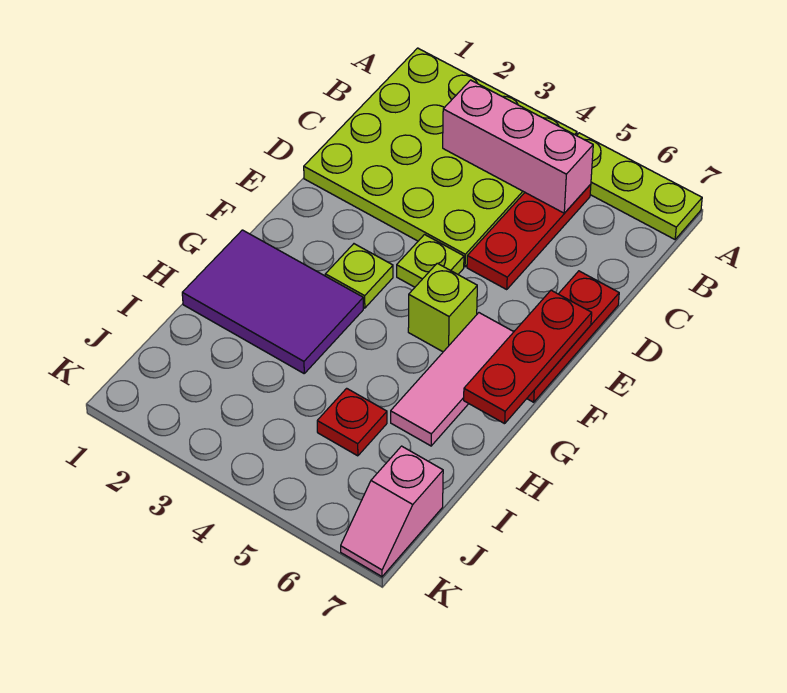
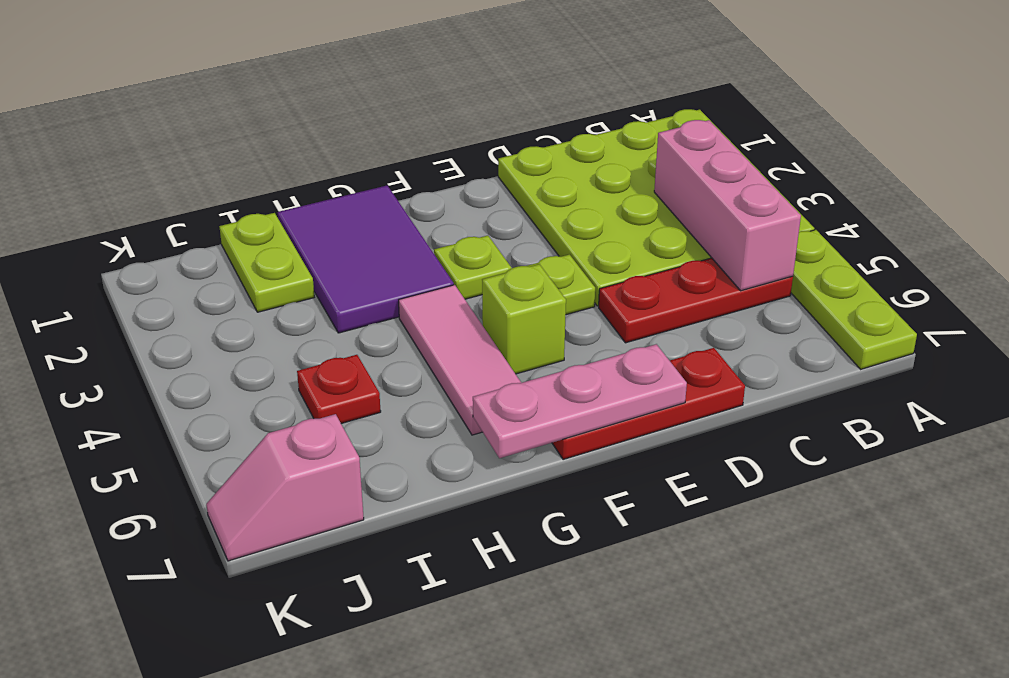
red plate E7:G7 level 2 -> pink plate E7:G7 level 2
pink tile F6:H6 level 1 -> pink tile G4:G6 level 1
none -> lime plate I1:I2 level 1

